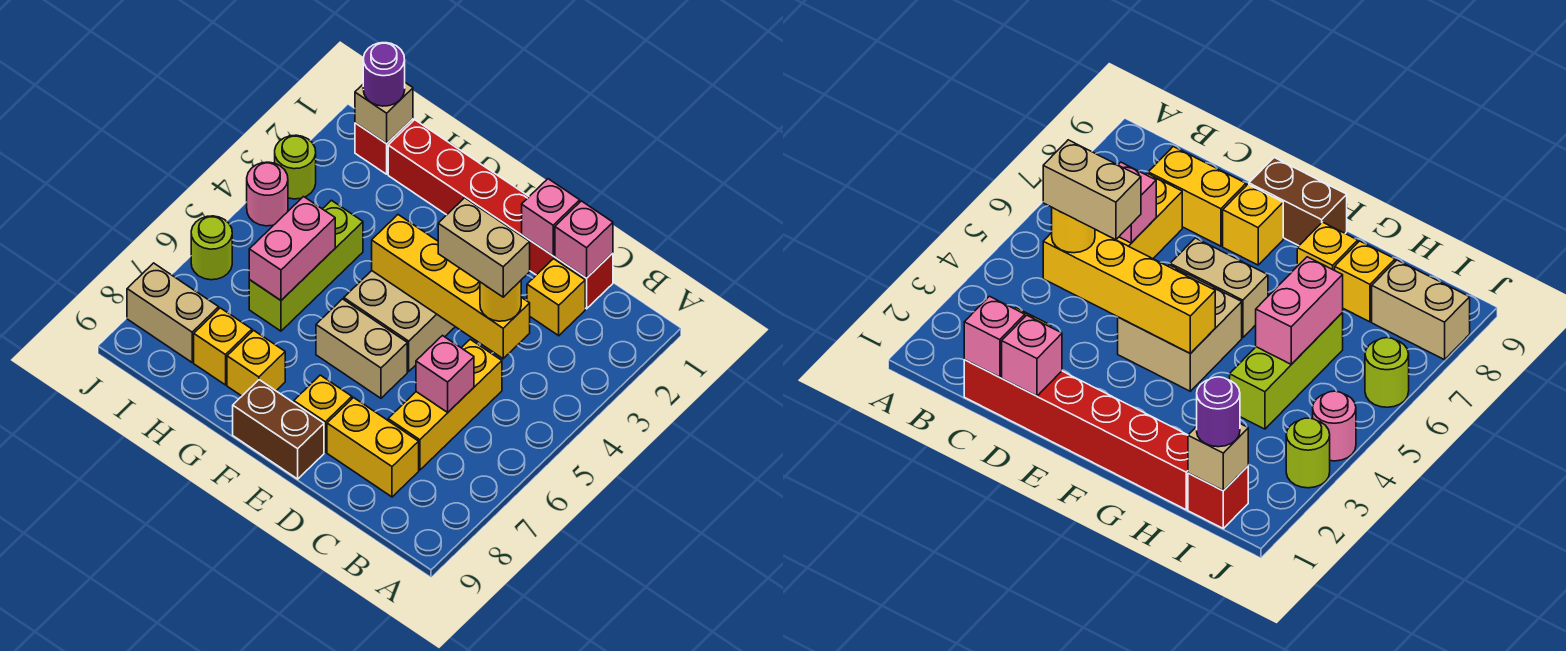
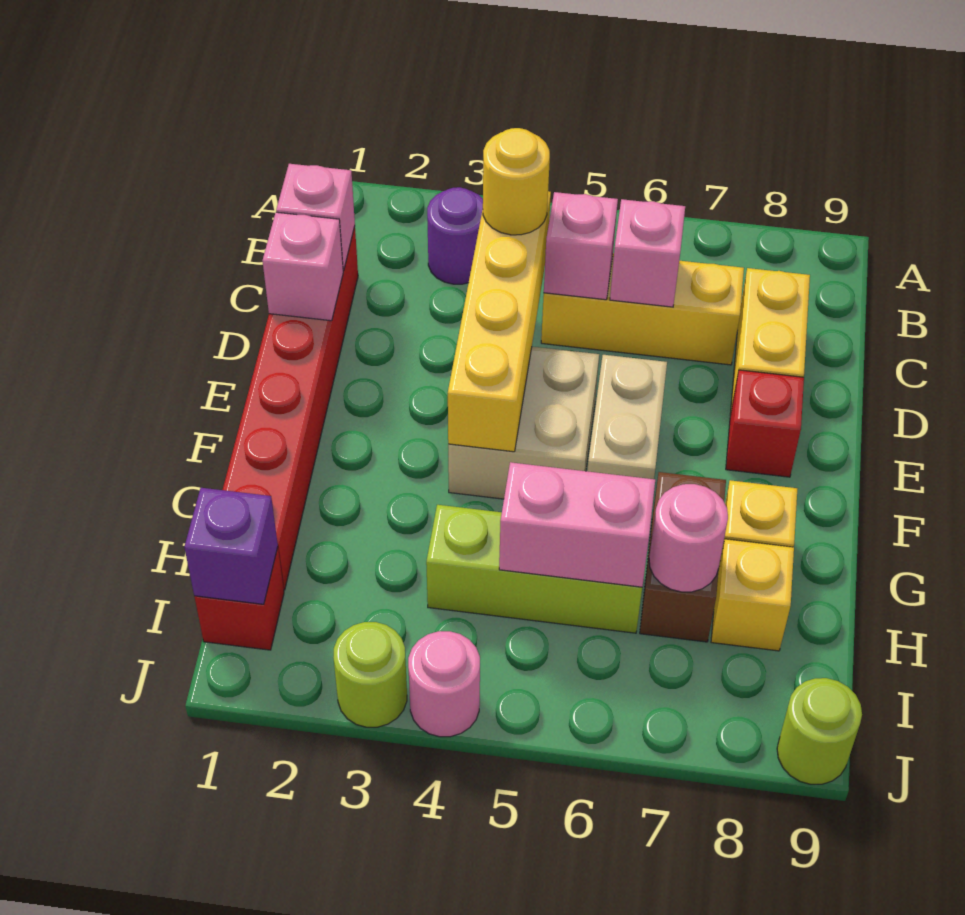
yellow brick C2 level 1 -> none
tan brick C4:D4 level 4 -> none
none -> pink brick C5 level 2
yellow brick E8 level 1 -> red brick E8 level 1
brown brick E9:F9 level 1 -> brown brick G7:H7 level 1
none -> pink round brick H7 level 2
tan brick I1 level 2 -> purple brick I1 level 2
purple round brick I1 level 3 -> purple round brick B3 level 1
tan brick I8:J8 level 1 -> none
lime round brick J6 level 1 -> lime round brick J9 level 1

